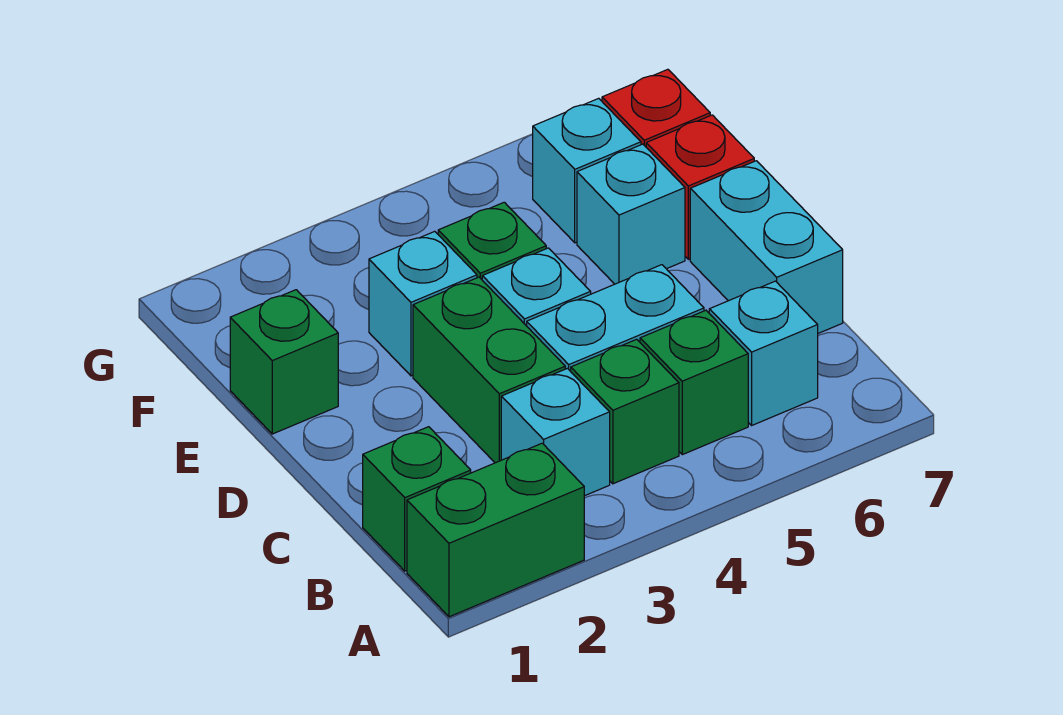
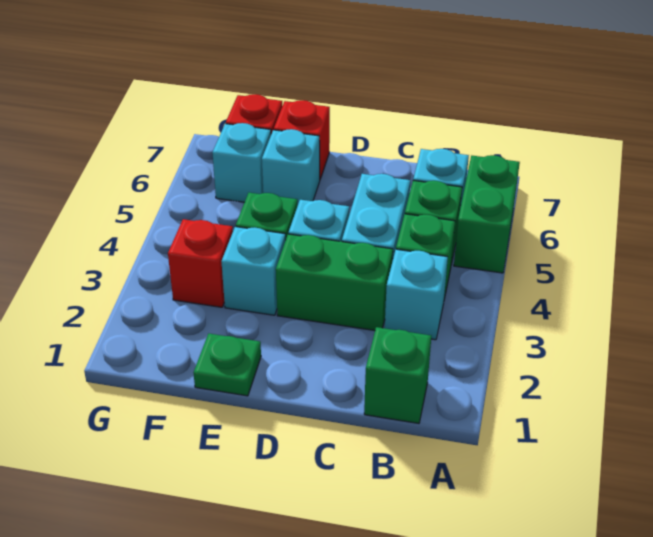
green brick A1:A2 level 1 -> green brick A5:A6 level 1
cyan brick C7:D7 level 1 -> none
green brick E1 level 1 -> green plate E1 level 1
none -> red brick F3 level 1

